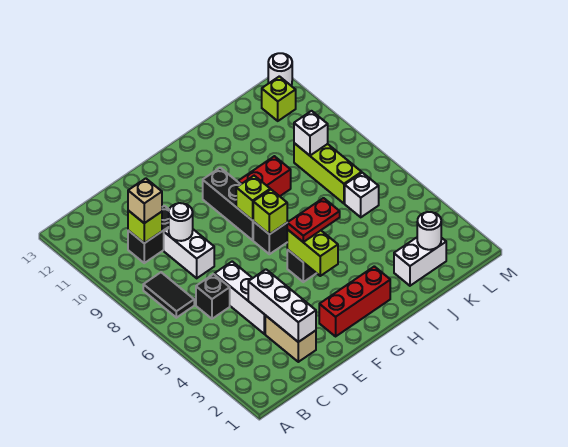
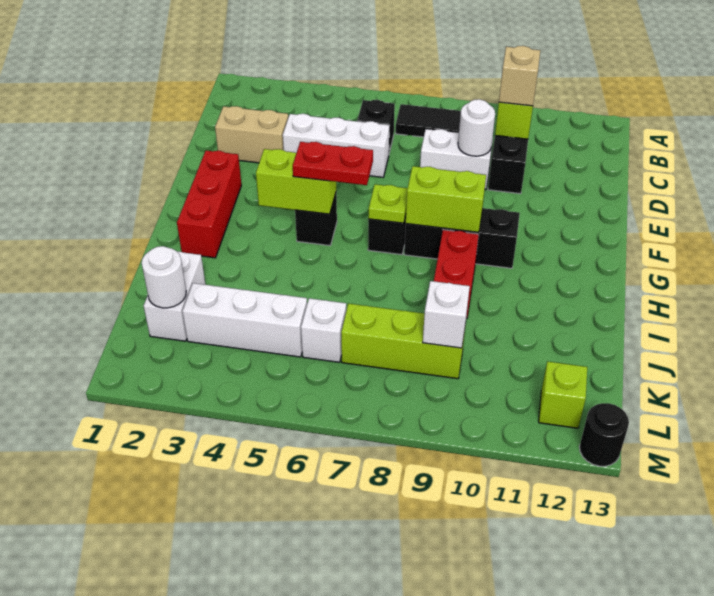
white brick D2:D4 level 2 -> white brick K3:K5 level 1
red plate G5:H5 level 3 -> red plate G5:G6 level 3
lime brick G7 level 2 -> lime plate G7 level 2
lime brick G8 level 2 -> lime brick G8:G9 level 2
white round brick M13 level 1 -> black round brick M13 level 1

